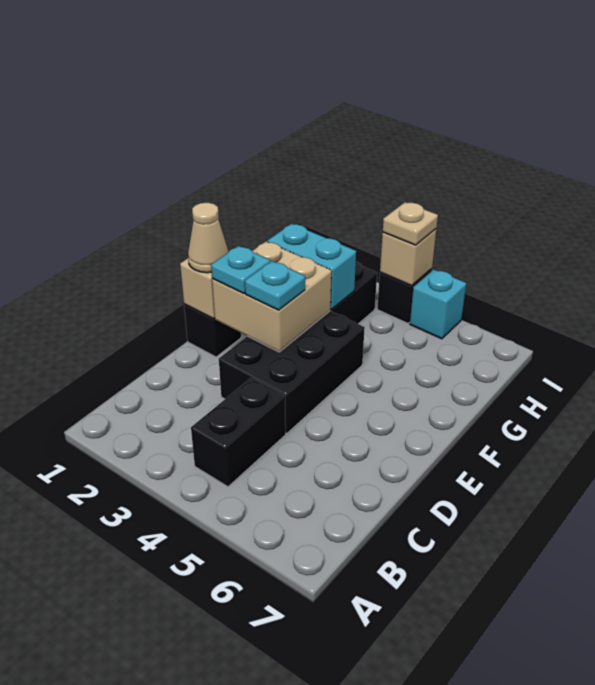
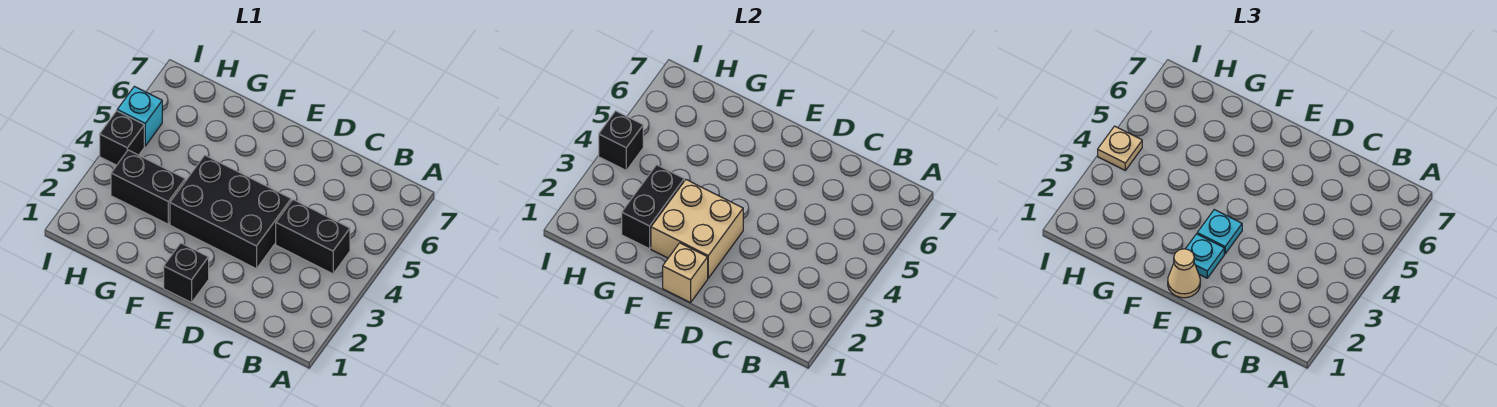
cyan brick G2:G3 level 2 -> black brick G2:G3 level 2
tan brick I4 level 2 -> black brick I4 level 2

